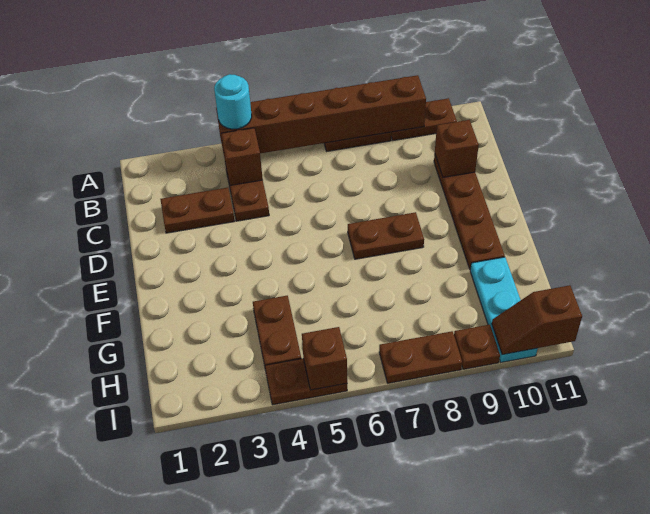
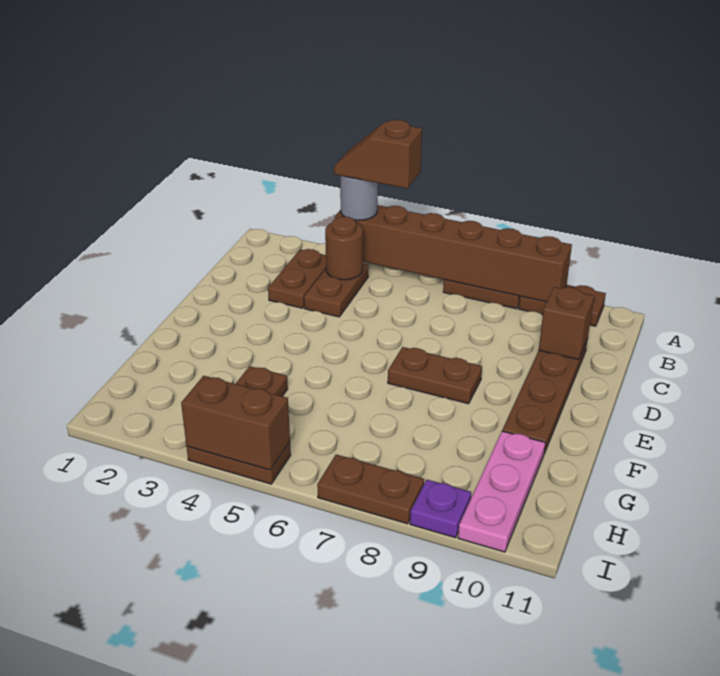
cyan round brick A4 level 3 -> grey round brick A4 level 3
brown brick B4 level 2 -> brown round brick B4 level 2
brown plate C2:C3 level 1 -> brown plate B3:C3 level 1
cyan plate G10:I10 level 1 -> pink plate G10:I10 level 1
brown brick I5 level 2 -> brown brick I4:I5 level 2
brown plate I9 level 1 -> purple plate I9 level 1
brown slope I10:I11 level 2 top 11 -> brown slope A4:A5 level 4 top 5

